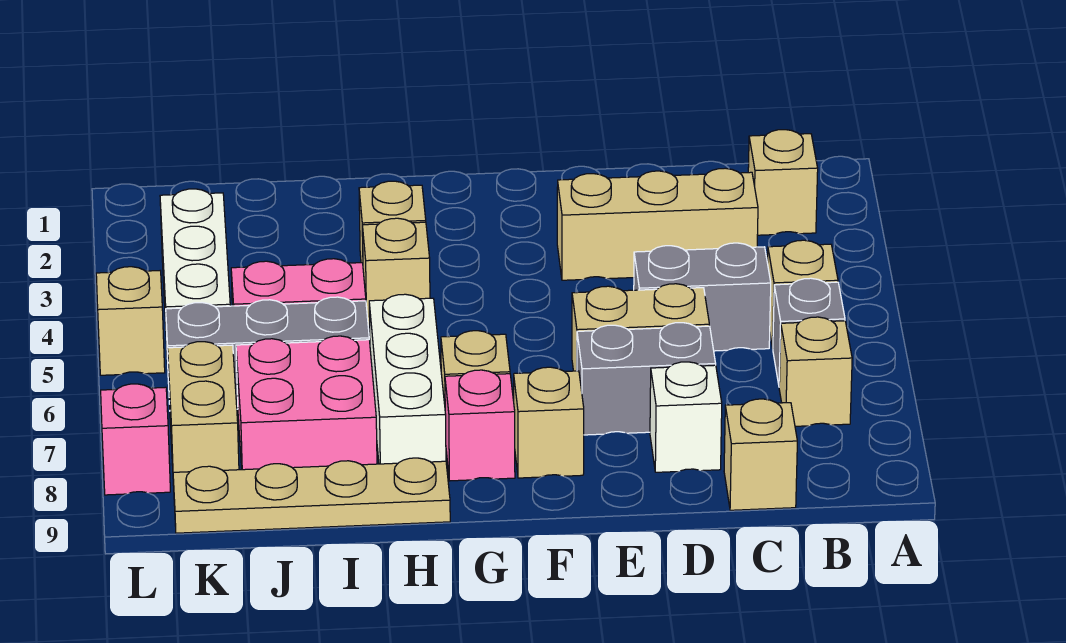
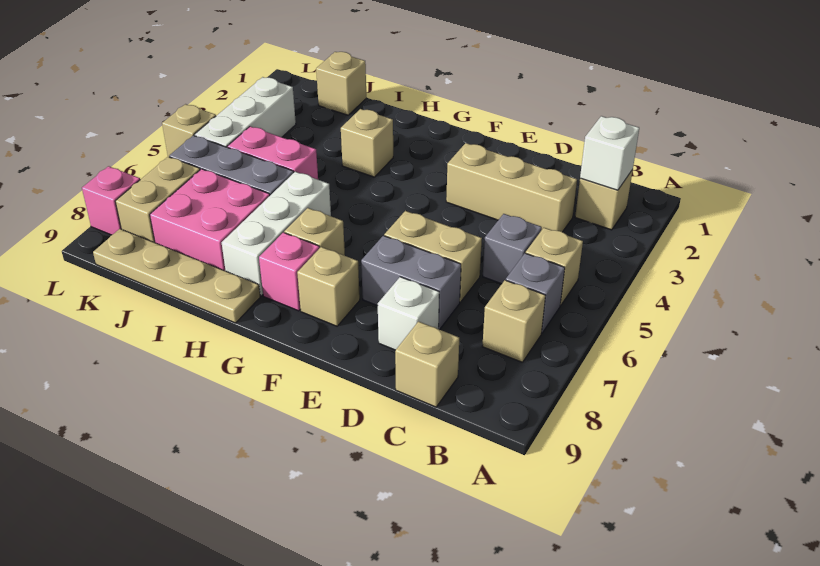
none -> white brick B2 level 2
grey brick C5:D5 level 1 -> grey brick C5 level 1
tan brick H4 level 1 -> tan brick J1 level 1

